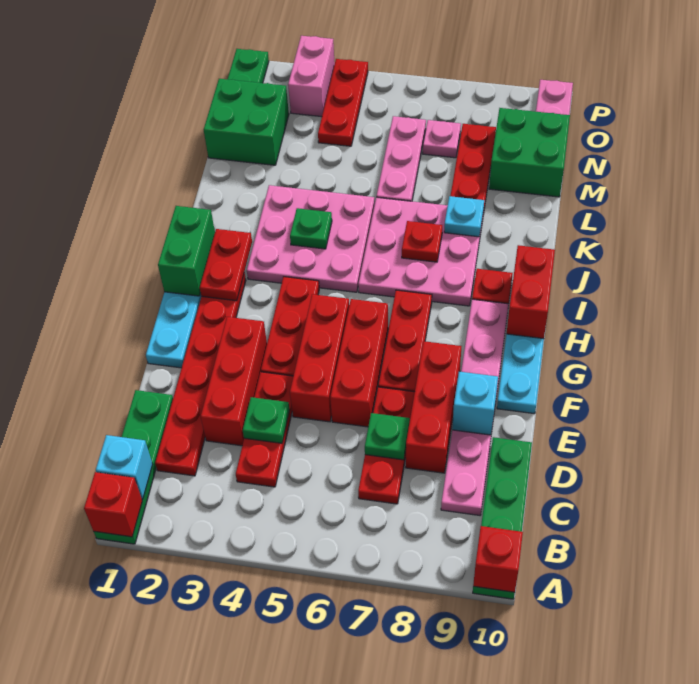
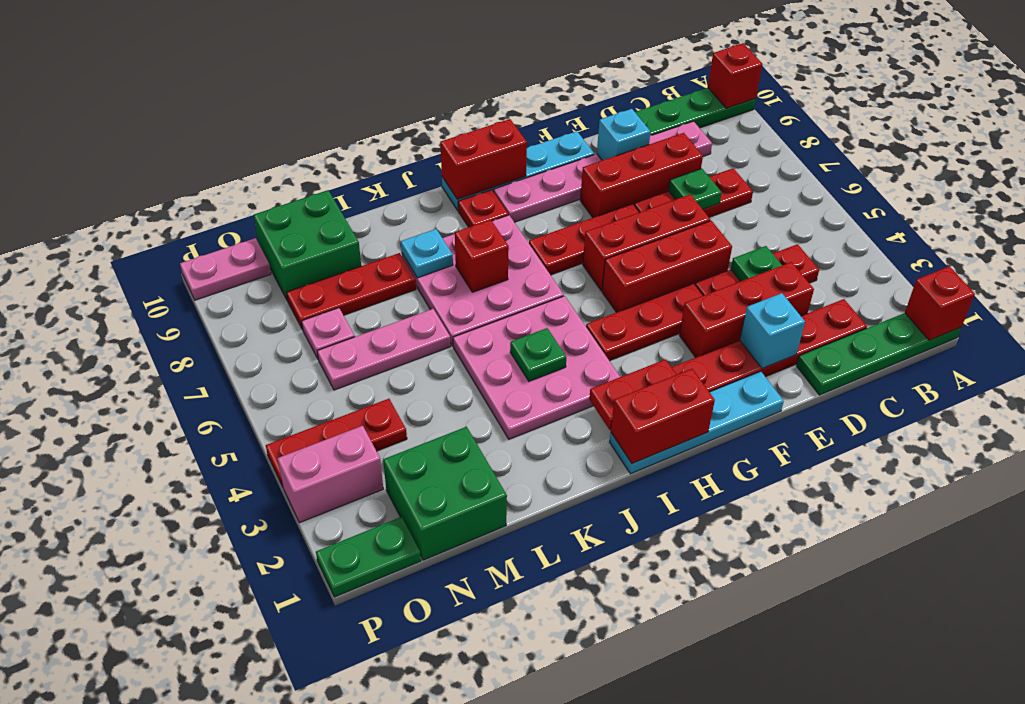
cyan brick B1 level 2 -> cyan brick E2 level 2
green brick H1:I1 level 2 -> red brick H1:I1 level 2
red plate J7 level 2 -> red brick J7 level 2

